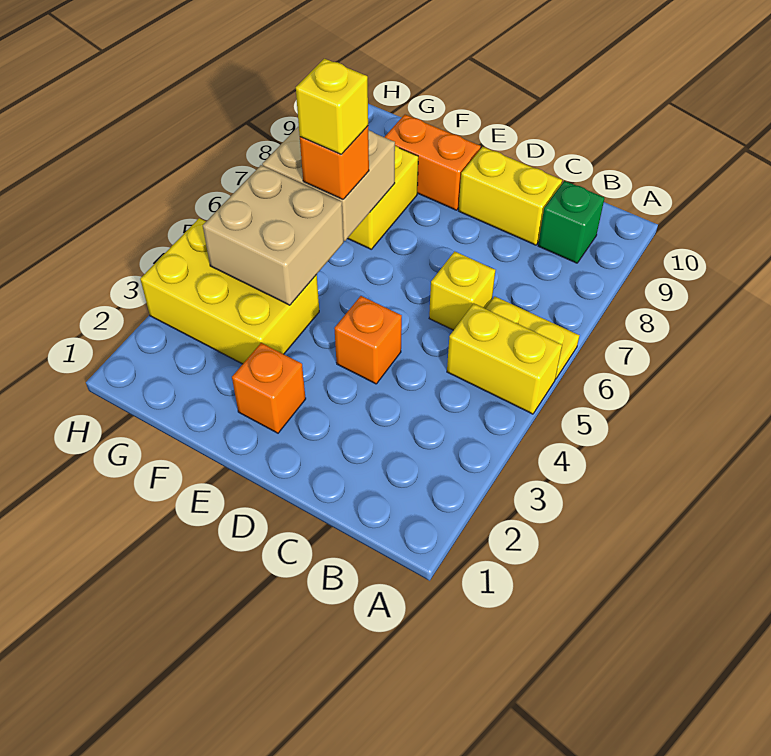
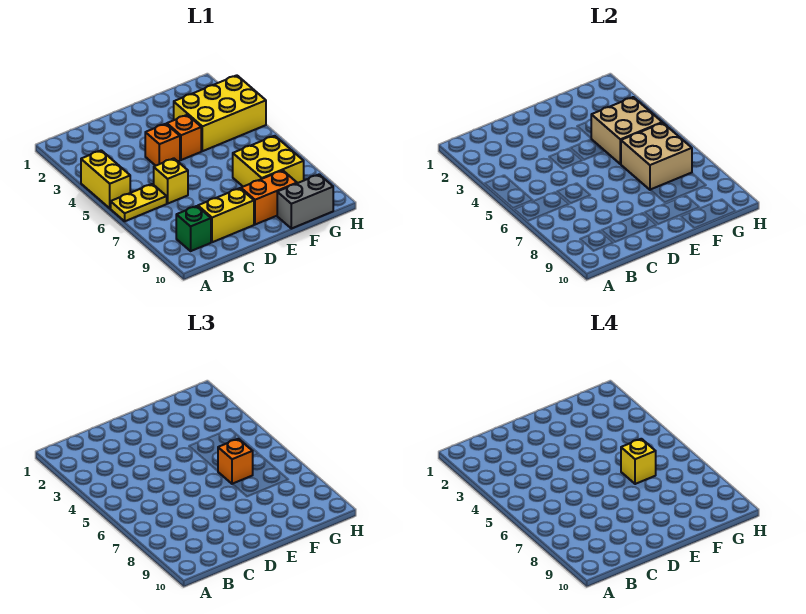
yellow brick A5:B5 level 1 -> yellow brick A4:A5 level 1
orange brick E2 level 1 -> orange brick E4 level 1
none -> grey brick F10:G10 level 1

